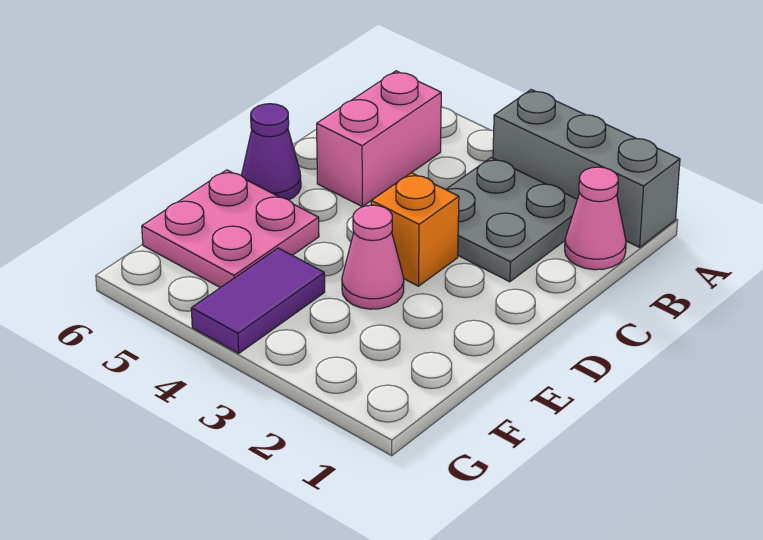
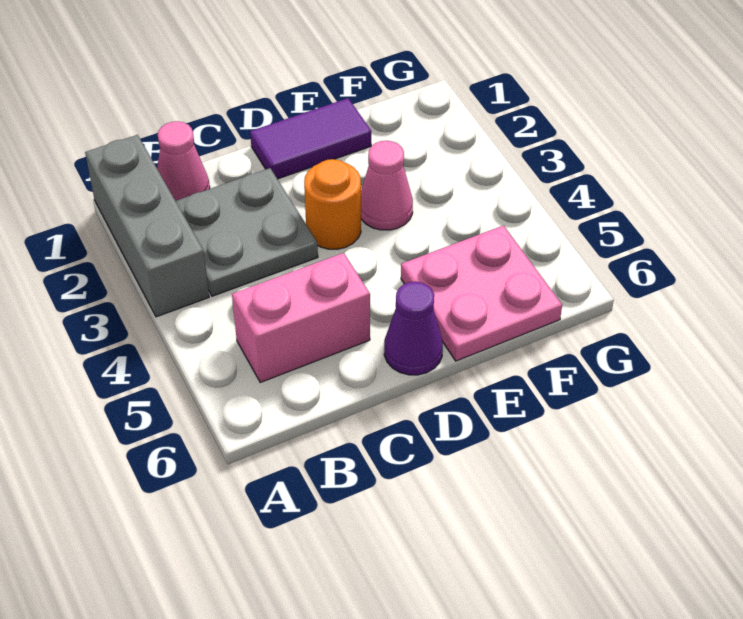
orange brick D3 level 1 -> orange round brick D3 level 1
purple tile F4:G4 level 1 -> purple tile D1:E1 level 1

